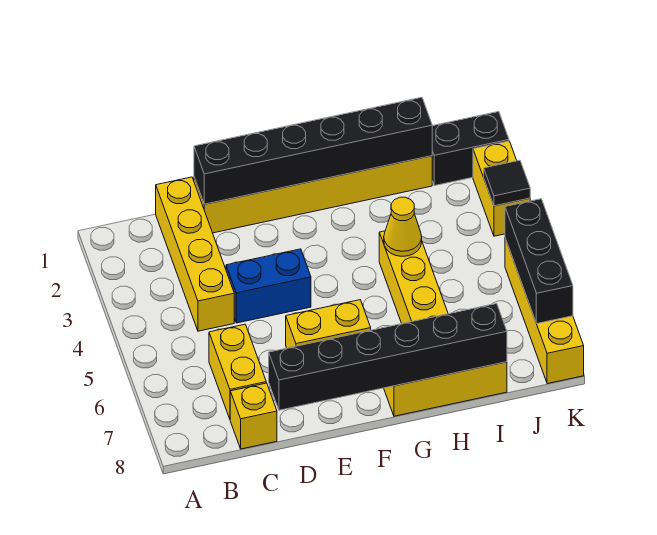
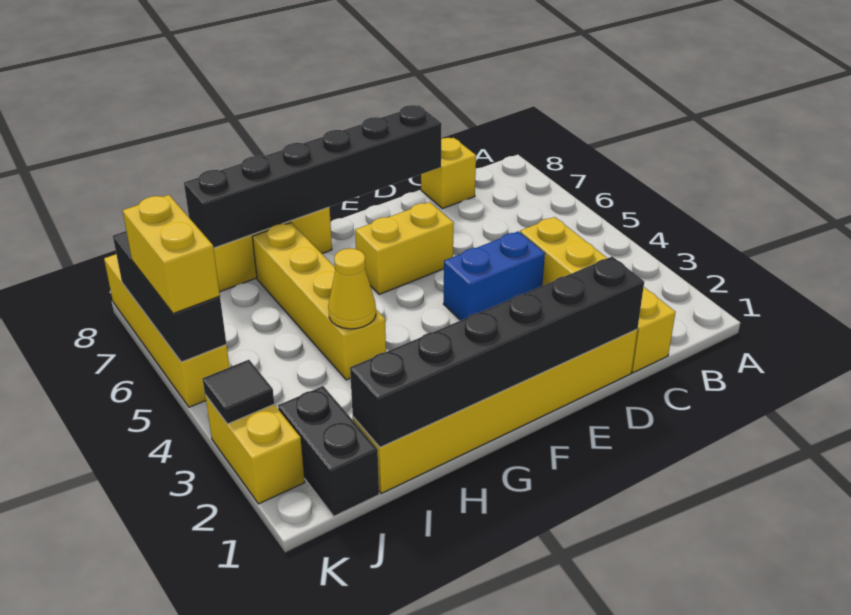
yellow brick C6:C7 level 1 -> yellow brick K5:K6 level 3
black brick J1:K1 level 1 -> black brick J1:J2 level 1

